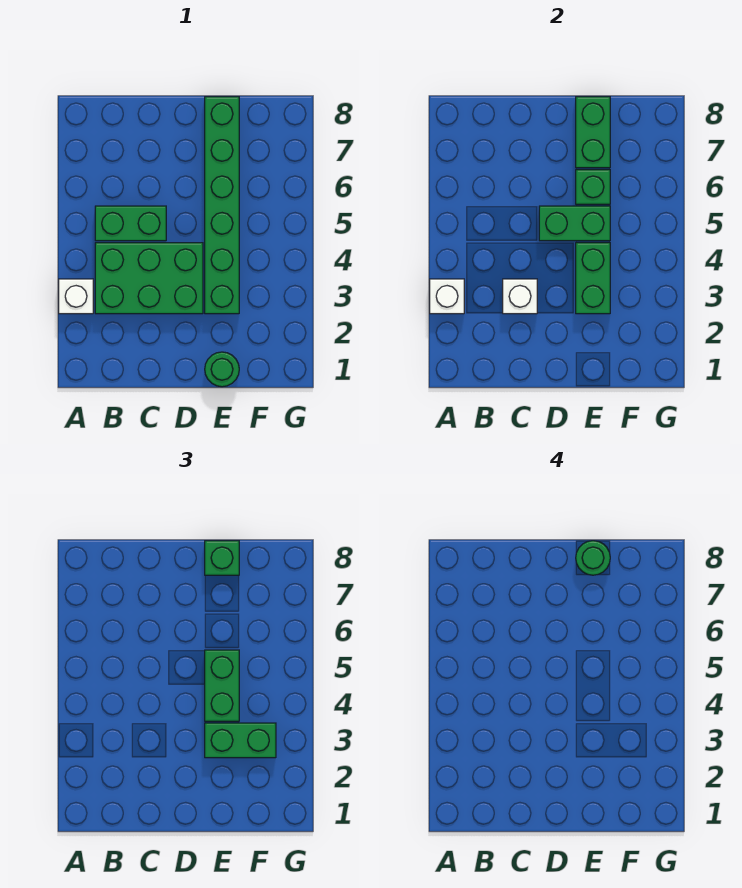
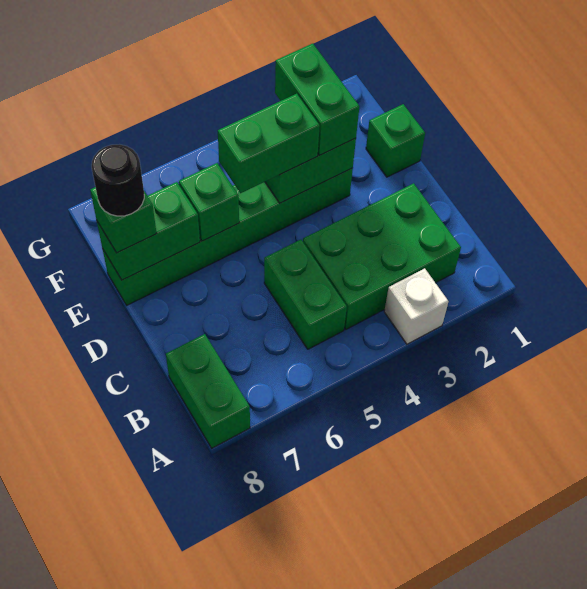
white brick A3 level 2 -> none
green brick B3:D4 level 1 -> green brick B2:C4 level 1
white brick C3 level 2 -> none
green brick D5:E5 level 2 -> green brick A8:B8 level 1
green round brick E1 level 1 -> green brick E1 level 1
green round brick E8 level 4 -> black round brick E8 level 4

